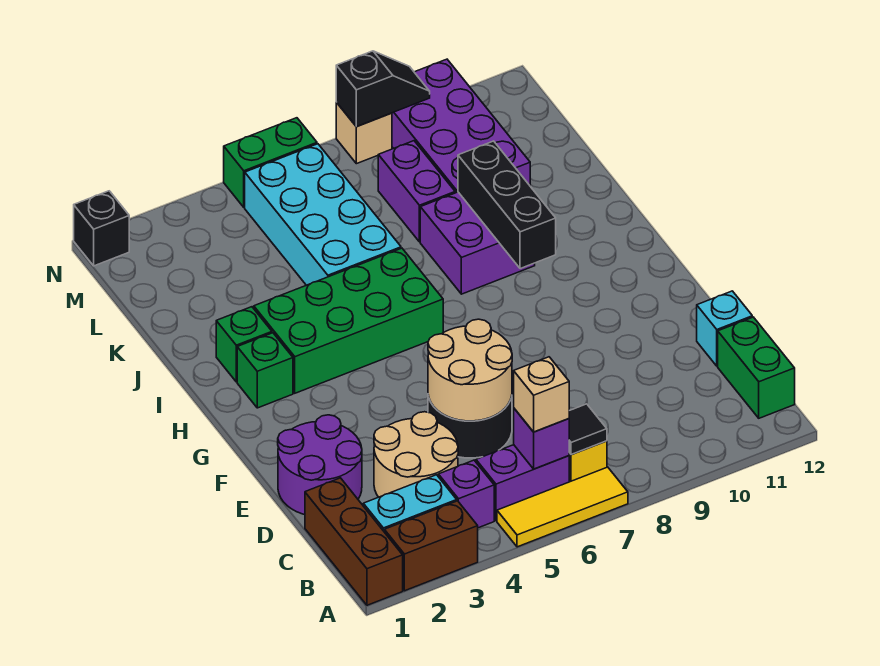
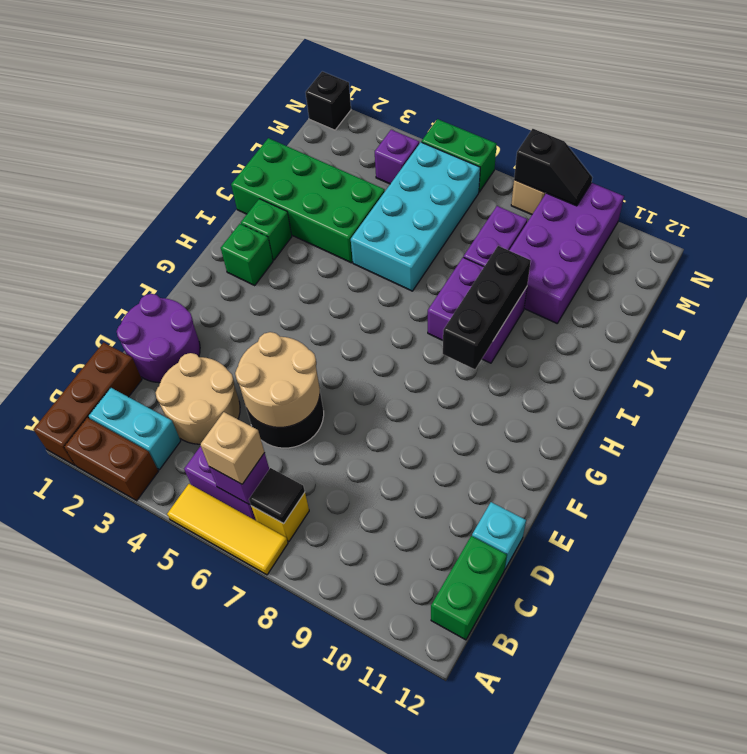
purple brick B4 level 1 -> purple brick M4 level 1
green brick H3:I6 level 1 -> green brick J1:K4 level 1

